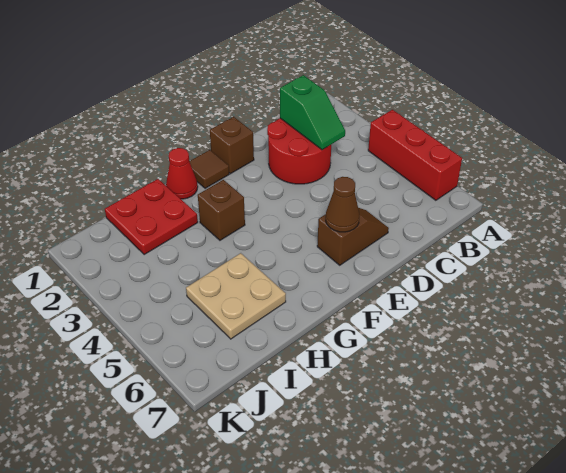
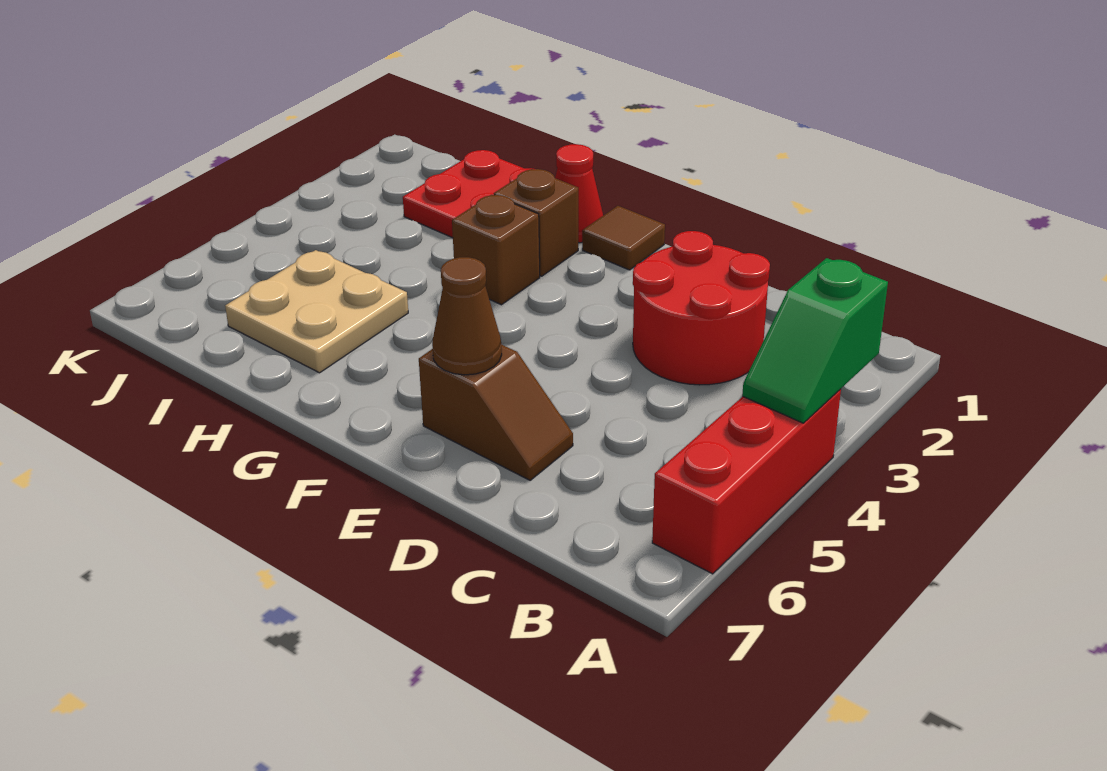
green slope C2:C3 level 2 top 2 -> green slope A3:A4 level 2 top 3
brown brick E1 level 1 -> brown brick G2 level 1

